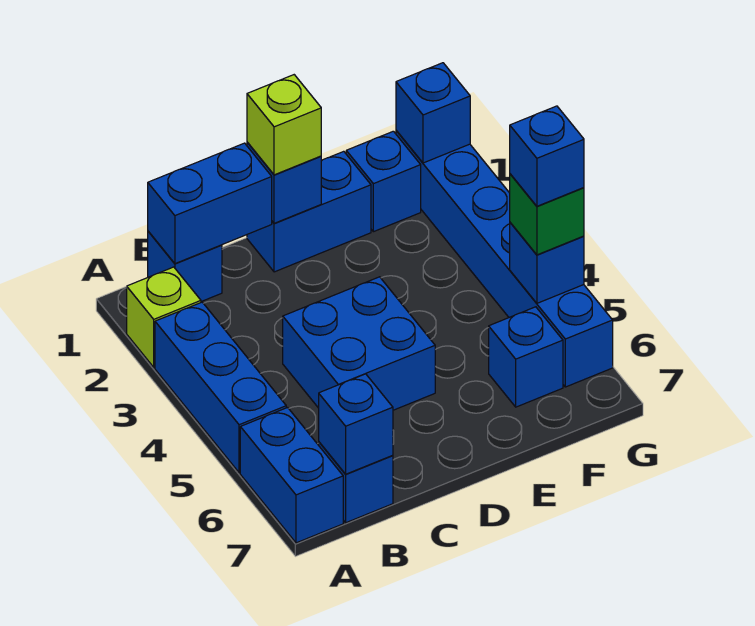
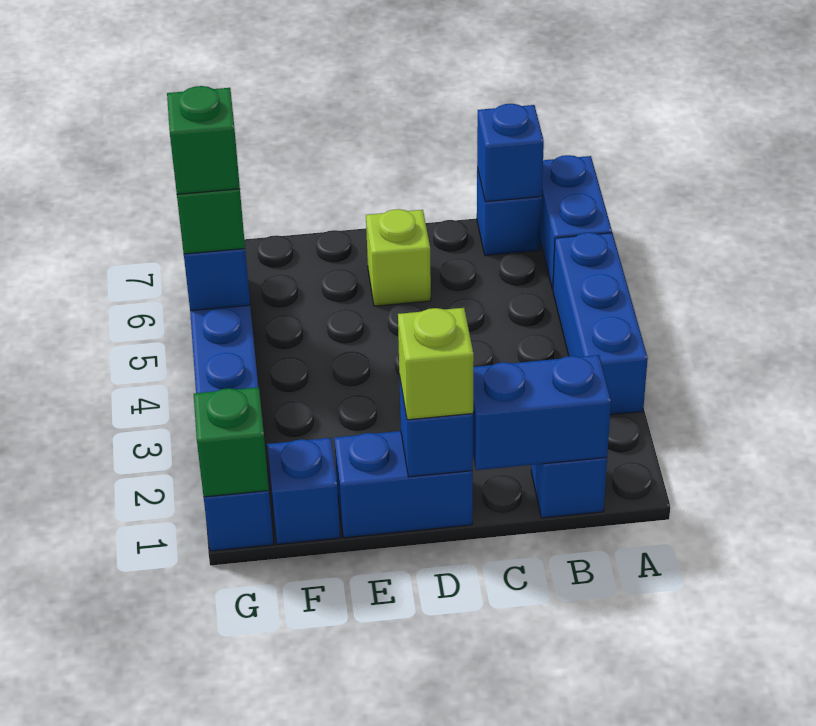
lime brick A2 level 1 -> lime brick D6 level 1
blue brick C4:D5 level 1 -> none
blue brick F6 level 1 -> none
blue brick G1 level 2 -> green brick G1 level 2
blue brick G5 level 4 -> green brick G5 level 4

